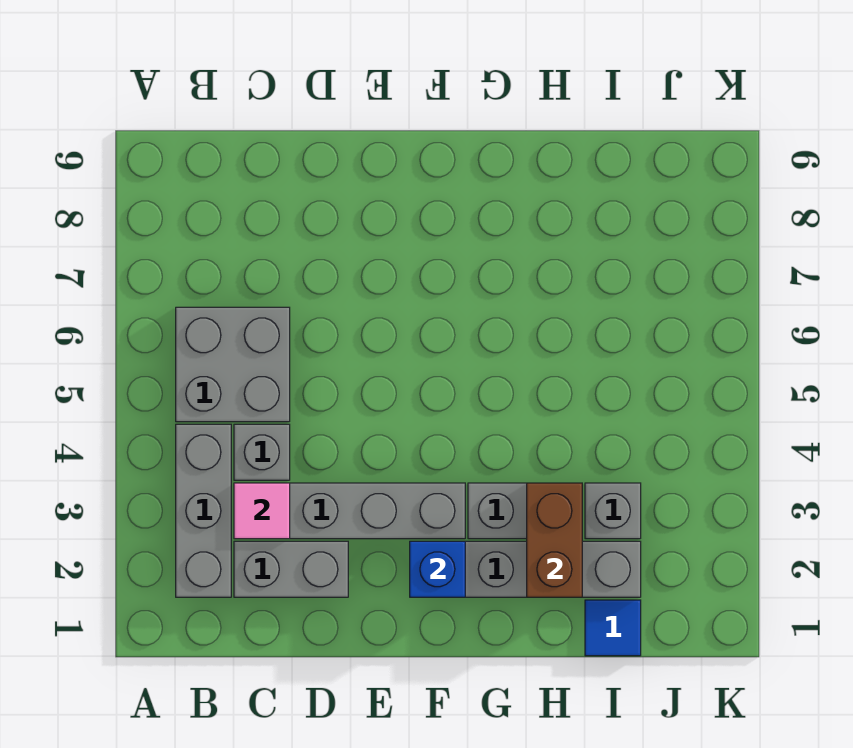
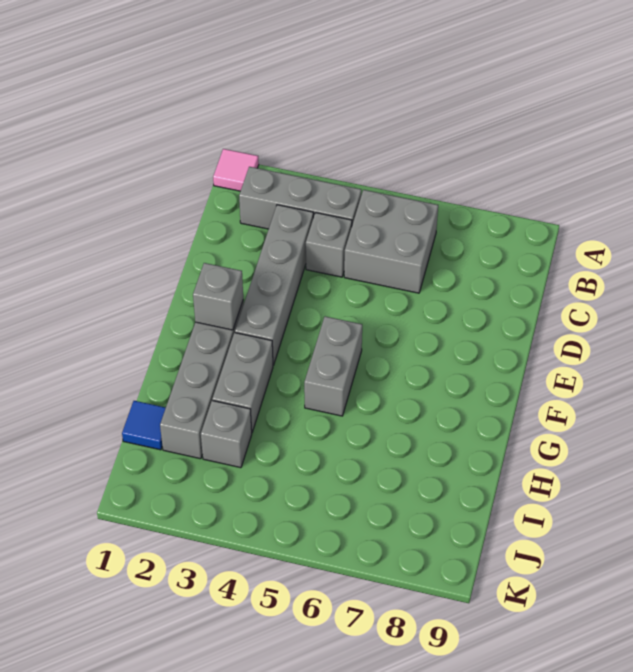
grey brick C2:D2 level 1 -> grey brick F5:G5 level 1
pink tile C3 level 2 -> pink tile A1 level 1
blue brick F2 level 2 -> grey brick F2 level 2
brown brick H2:H3 level 2 -> none

